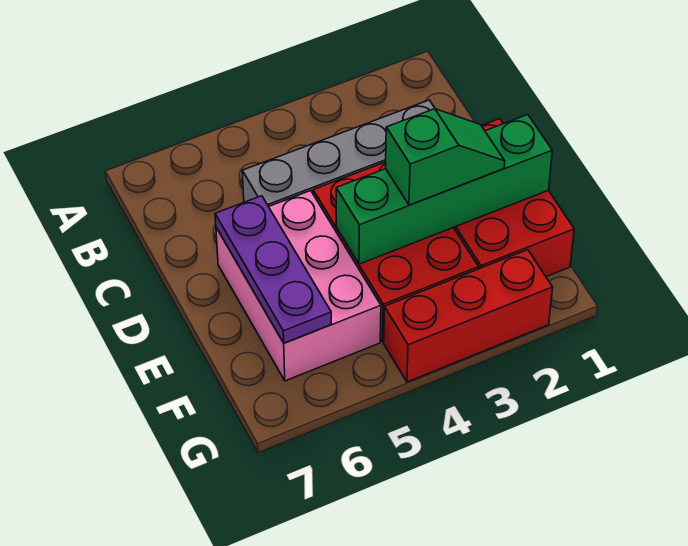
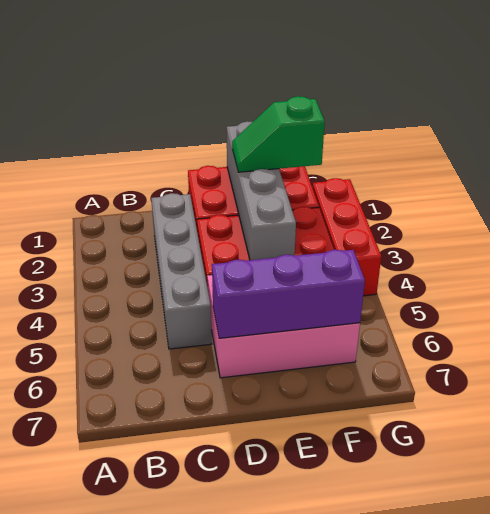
purple plate D6:F6 level 2 -> purple brick D6:F6 level 2
green brick E1:E4 level 2 -> grey brick E1:E4 level 2
green slope E2:E3 level 3 top 3 -> green slope E2:F2 level 3 top F

